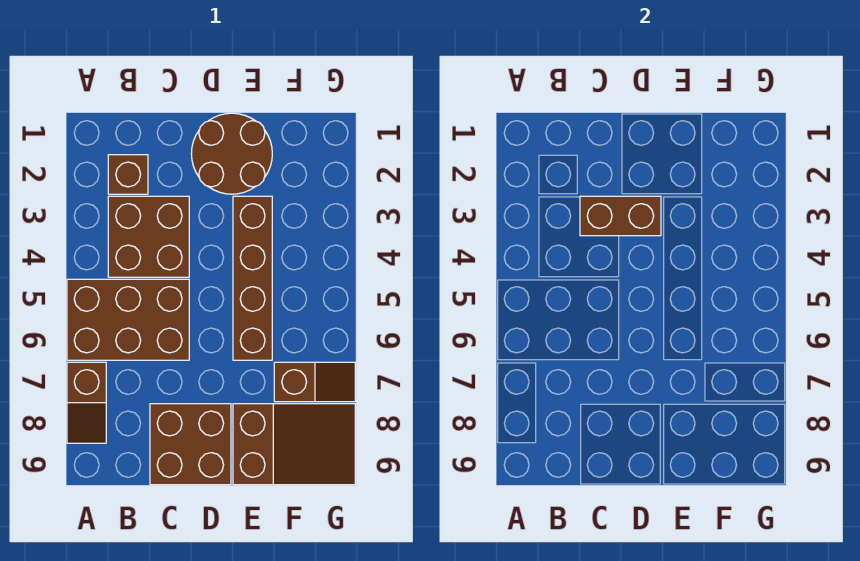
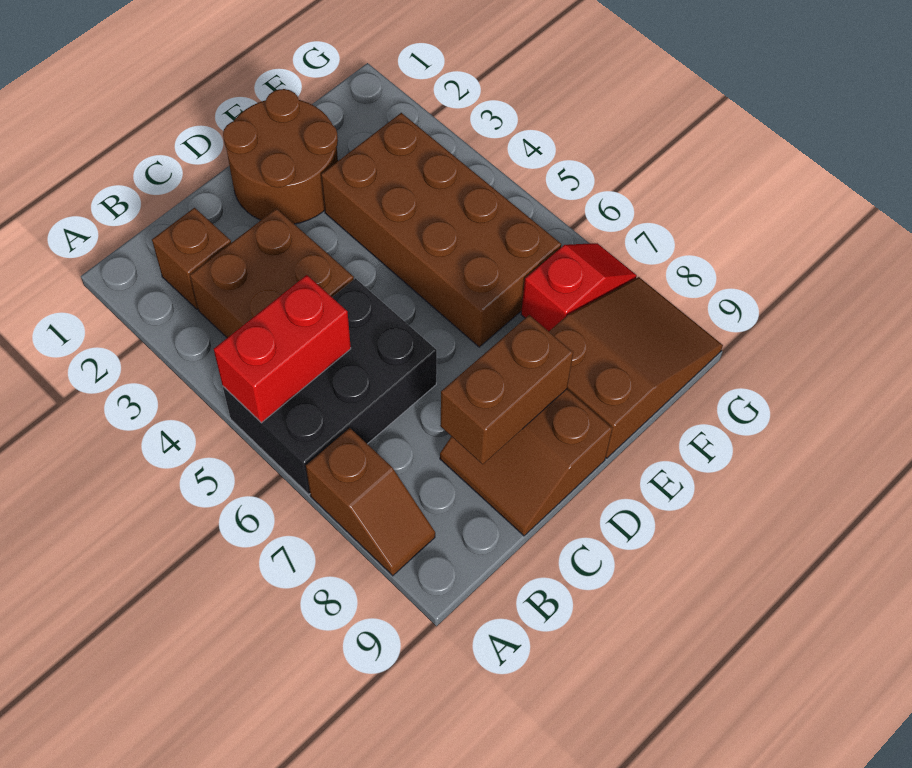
brown brick A5:C6 level 1 -> black brick A5:C6 level 1
none -> red brick A5:B5 level 2
brown brick C3:D3 level 2 -> brown brick C8:D8 level 2
brown brick C8:D9 level 1 -> brown slope C8:D9 level 1 top D
brown brick E3:E6 level 1 -> brown brick E3:F6 level 1
brown slope F7:G7 level 1 top F -> red slope F7:G7 level 1 top F

